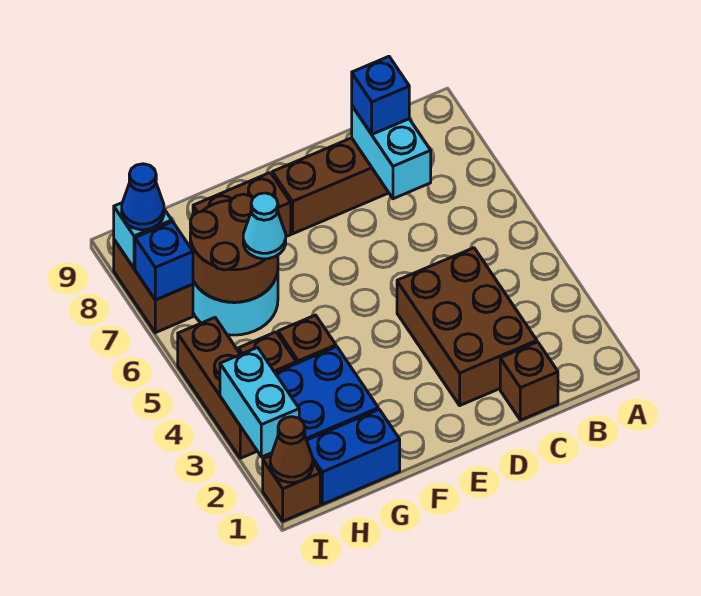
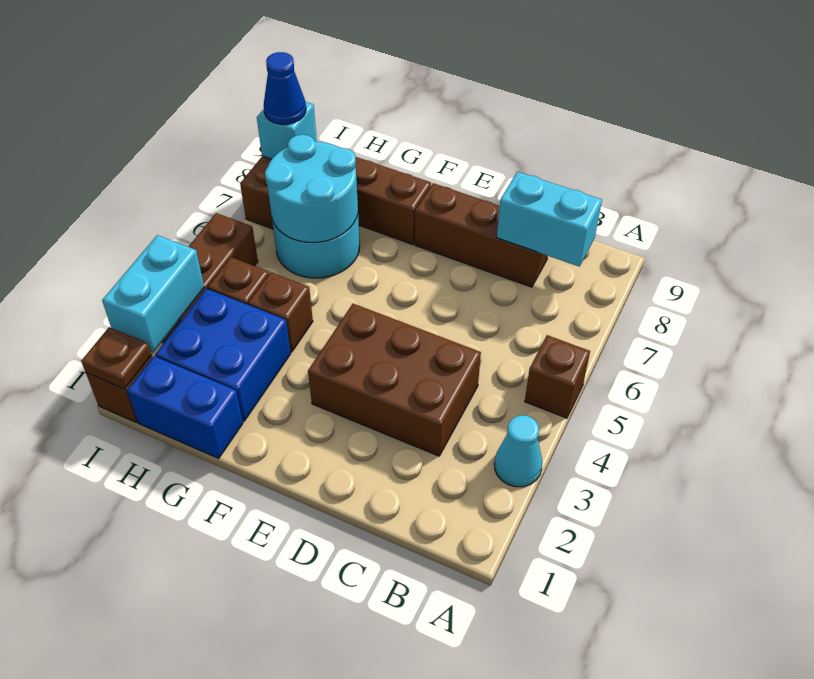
brown brick C1 level 1 -> brown brick A5 level 1
brown brick C2:D4 level 1 -> brown brick C3:E4 level 1
cyan brick C7:C8 level 2 -> cyan brick B8:C8 level 2
blue brick C8 level 3 -> none
brown round brick G6:H7 level 2 -> cyan round brick G6:H7 level 2
cyan cone G6 level 3 -> cyan cone A3 level 1
brown cone I1 level 2 -> brown plate I1 level 2
blue brick I7 level 2 -> none

